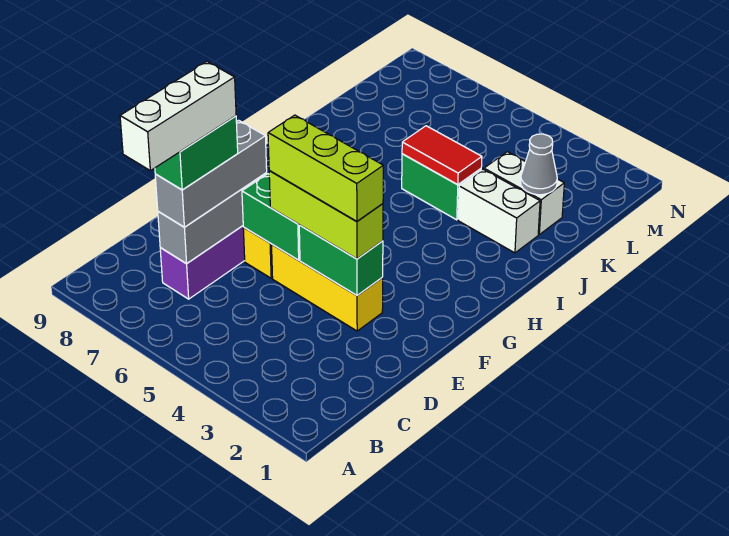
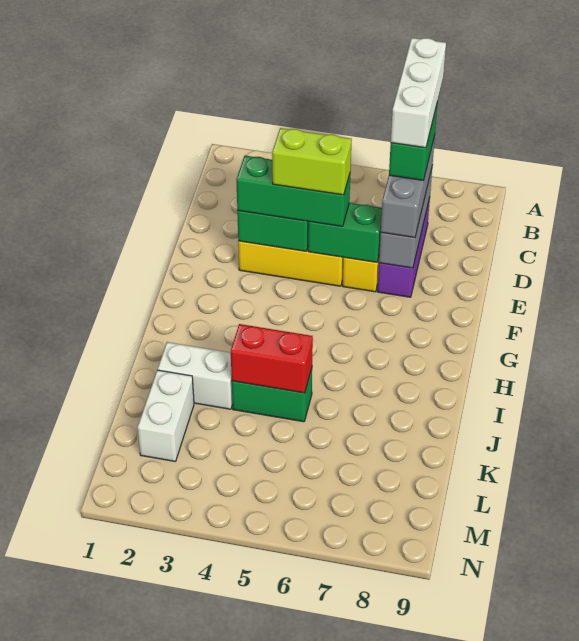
lime brick E3:E5 level 3 -> green brick E3:E5 level 3
lime brick E3:E5 level 4 -> lime brick E4:E5 level 4
red tile J4:J5 level 2 -> red brick J4:J5 level 2
white brick K2:K3 level 1 -> white brick K2:L2 level 1
grey cone K2 level 2 -> none

